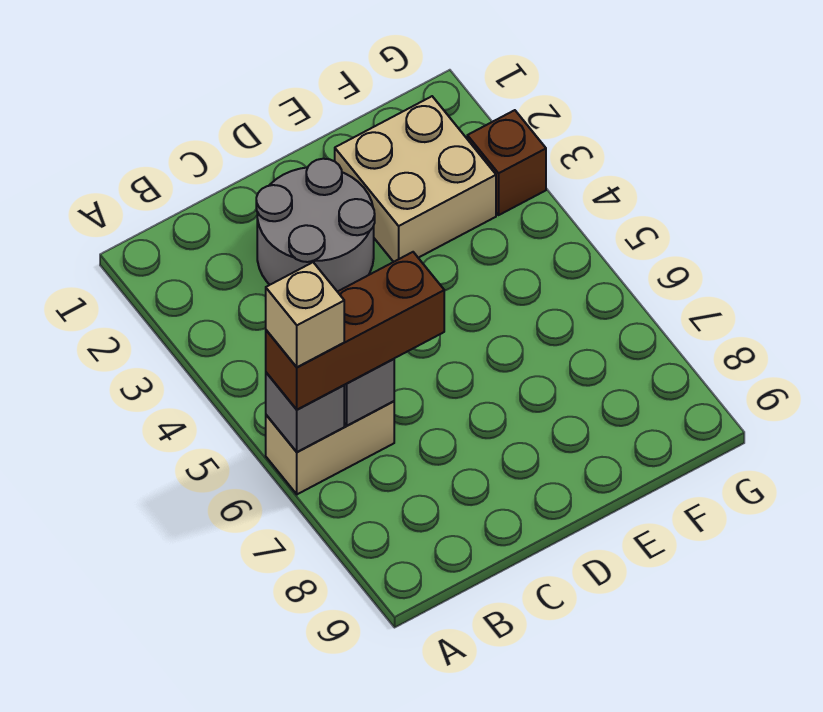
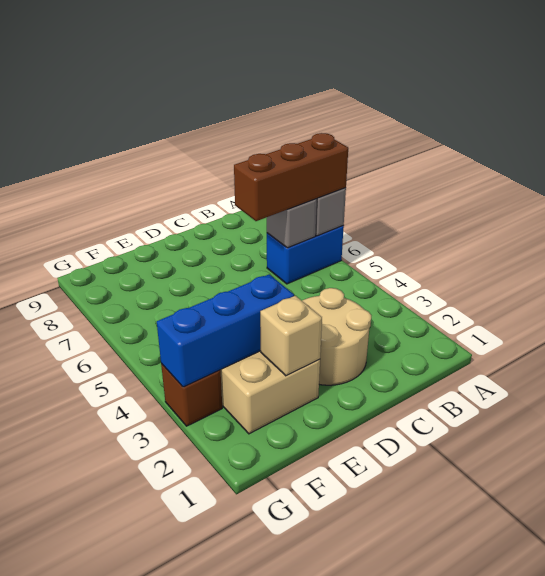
tan brick A6:B6 level 1 -> blue brick A6:B6 level 1
tan brick A6 level 4 -> tan brick E2 level 2
grey round brick C2:D3 level 1 -> tan round brick C2:D3 level 1
none -> blue brick E3:G3 level 2

